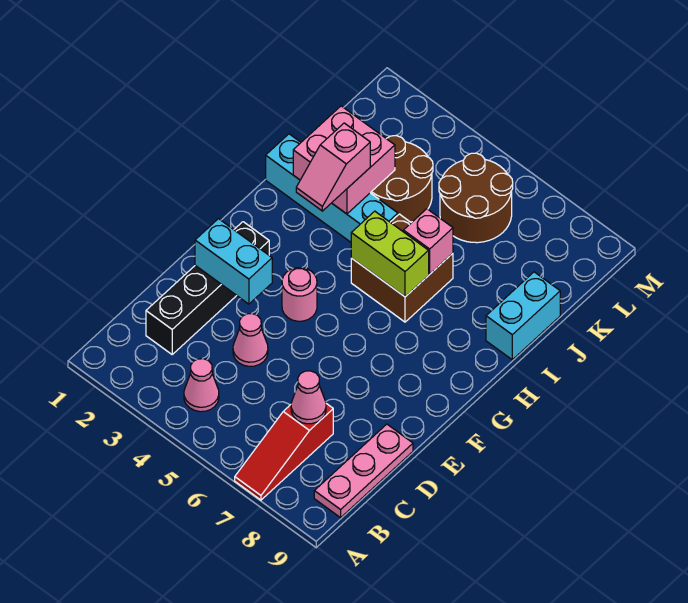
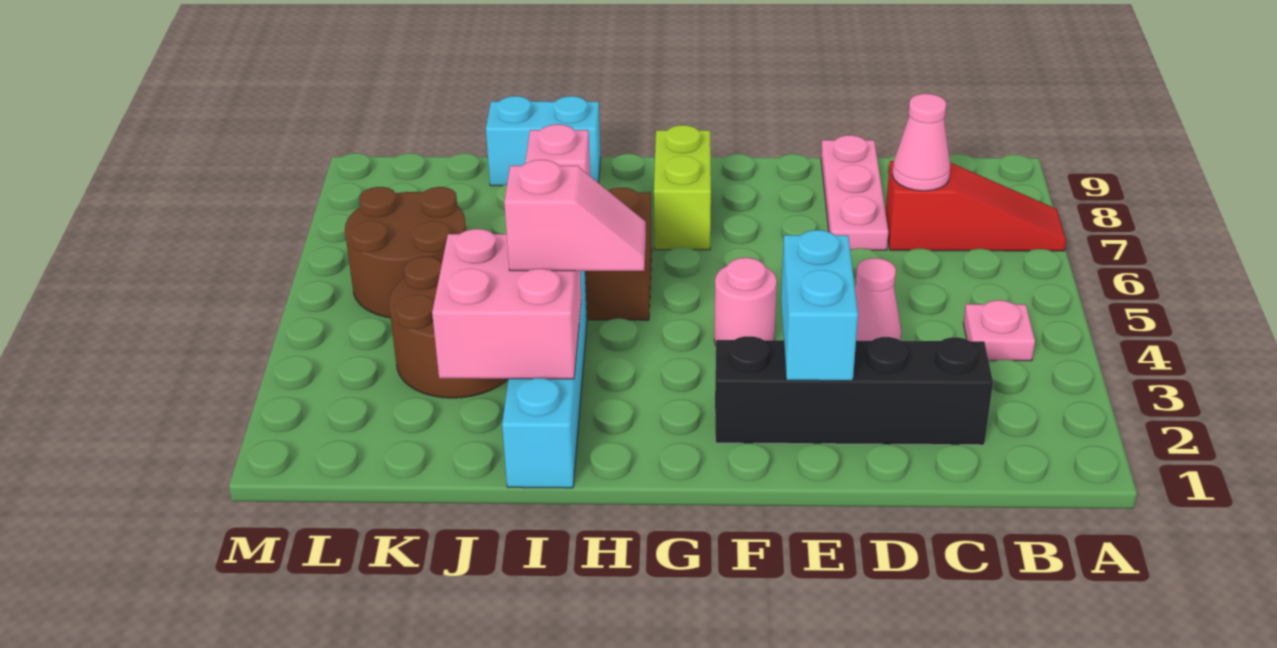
pink cone B4 level 1 -> pink plate B4 level 1
pink plate B9:D9 level 1 -> pink plate D7:D9 level 1
lime brick H5:H6 level 2 -> lime brick G7:G8 level 1

